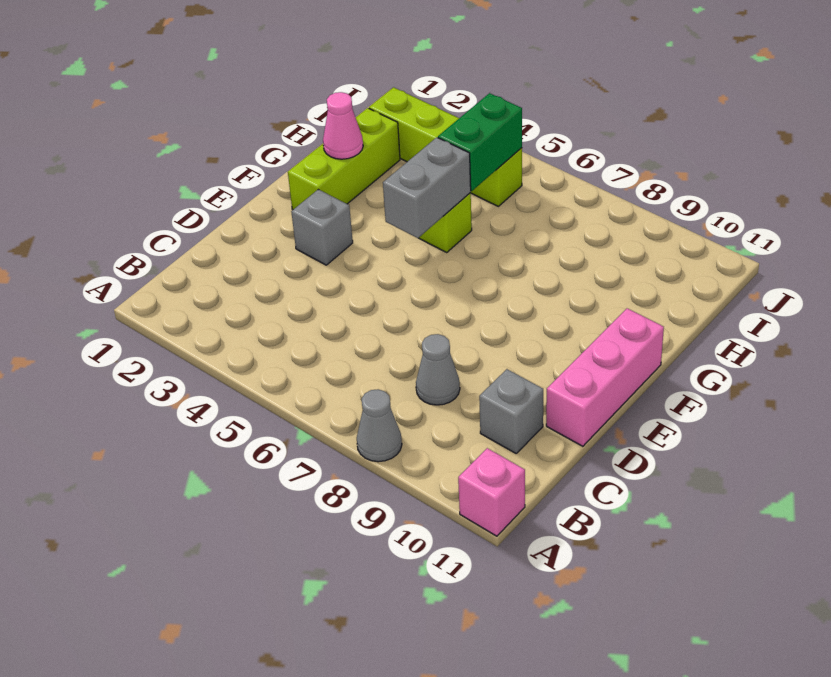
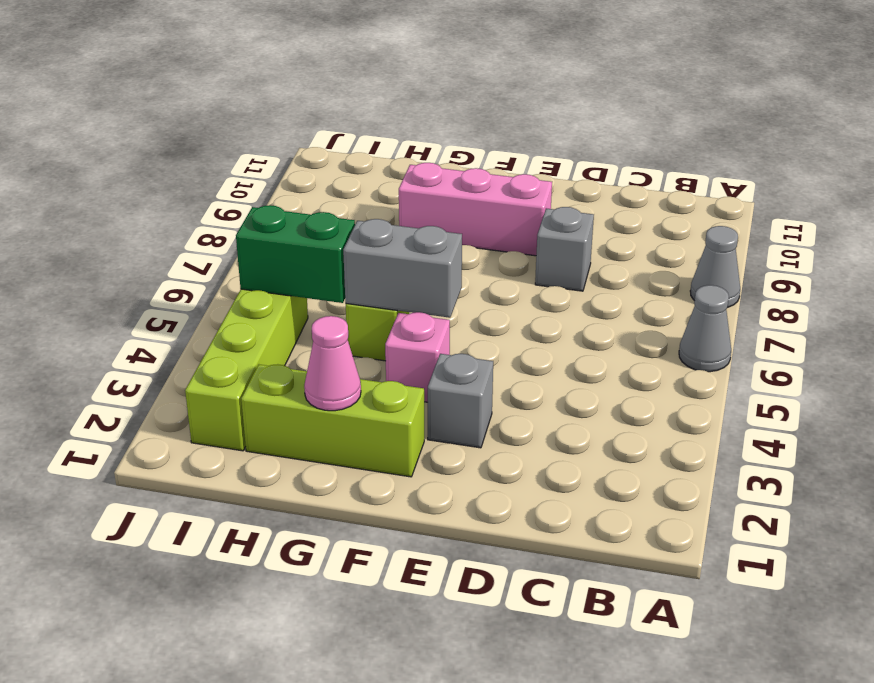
pink brick A11 level 1 -> pink brick F4 level 1
grey cone C8 level 1 -> grey cone A6 level 1
grey brick C10 level 1 -> grey brick D8 level 1
pink brick D11:F11 level 1 -> pink brick E9:G9 level 1

